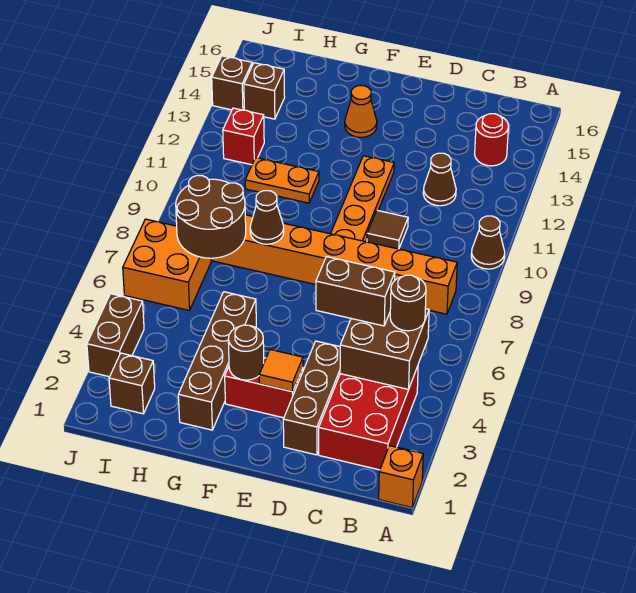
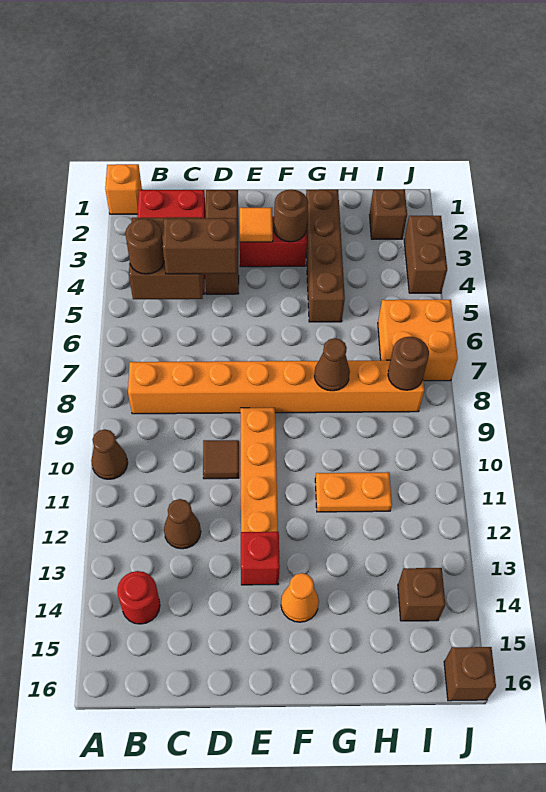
brown round brick H7:I8 level 2 -> brown round brick I8 level 2
red brick I12 level 1 -> red brick E13 level 1
brown brick J14 level 1 -> brown brick J16 level 1

